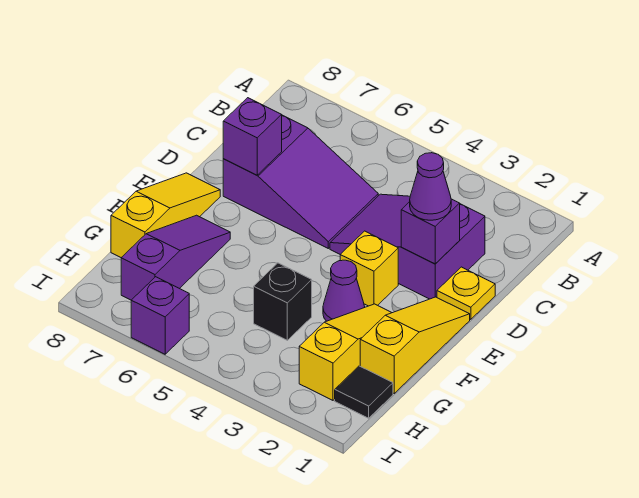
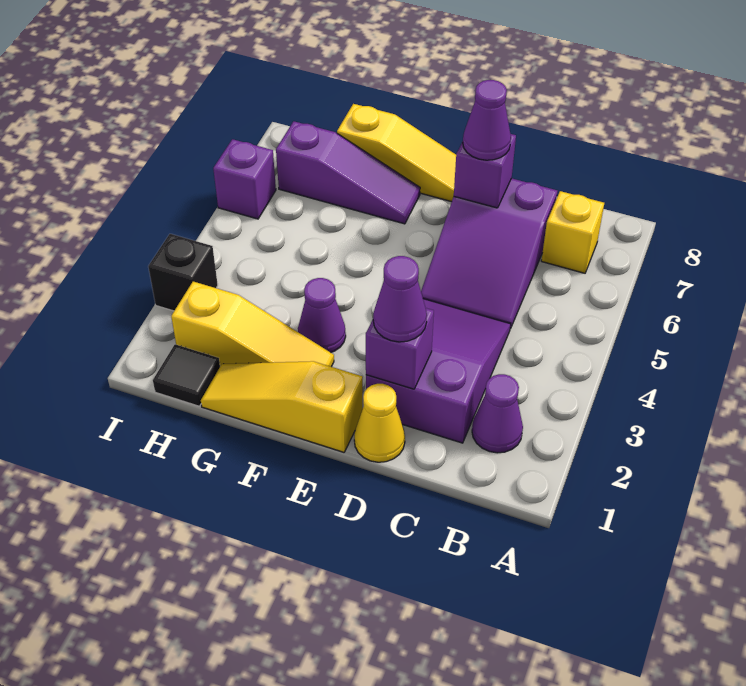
none -> purple cone B2 level 1
yellow plate D1 level 1 -> yellow cone D1 level 1
none -> purple cone D7 level 3
yellow slope E1:G1 level 1 top G -> yellow slope E1:G1 level 1 top E
yellow brick E3 level 1 -> yellow brick B7 level 1
black brick G4 level 1 -> black brick I3 level 1

